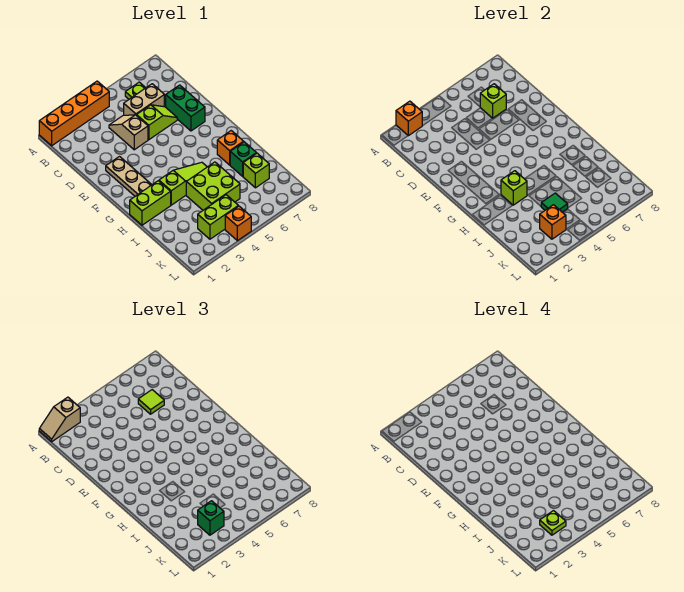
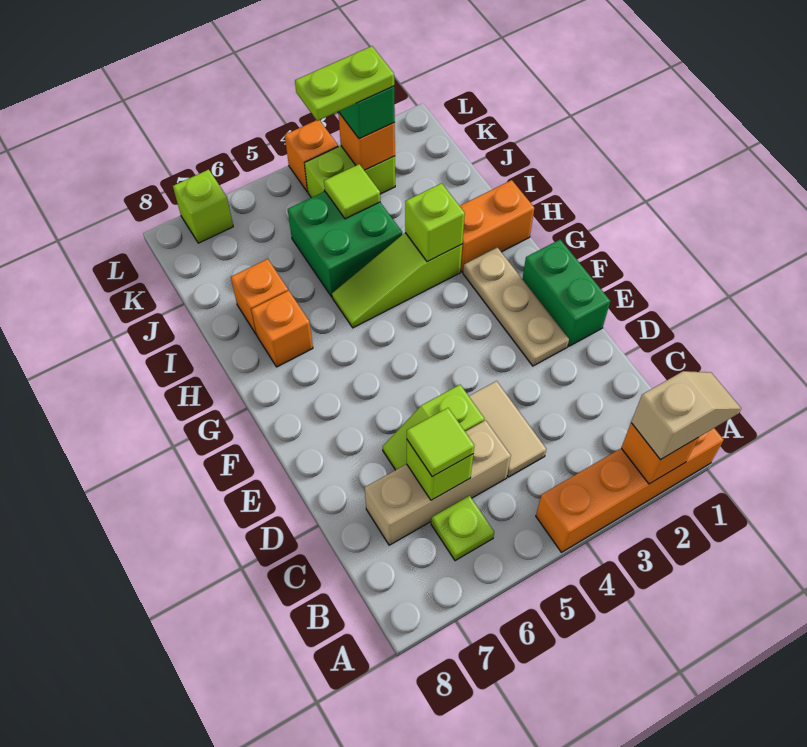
tan slope C4:D4 level 1 top D -> tan tile C4:D4 level 1
tan brick C5:C6 level 1 -> tan brick C5:C7 level 1
green brick D7:E7 level 1 -> green brick E1:F1 level 1
lime brick H1:H2 level 1 -> orange brick H1:H2 level 1
lime brick I4:J5 level 1 -> green brick I4:J5 level 1
green brick I7 level 1 -> orange brick I7 level 1
green tile J4 level 2 -> lime tile J4 level 2
lime brick J7 level 1 -> lime brick L7 level 1
lime plate K3 level 4 -> lime plate K3:K4 level 4

